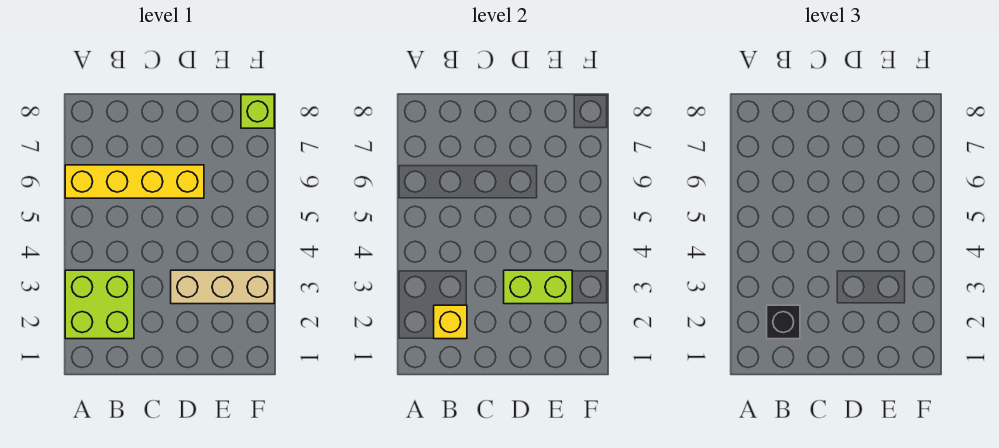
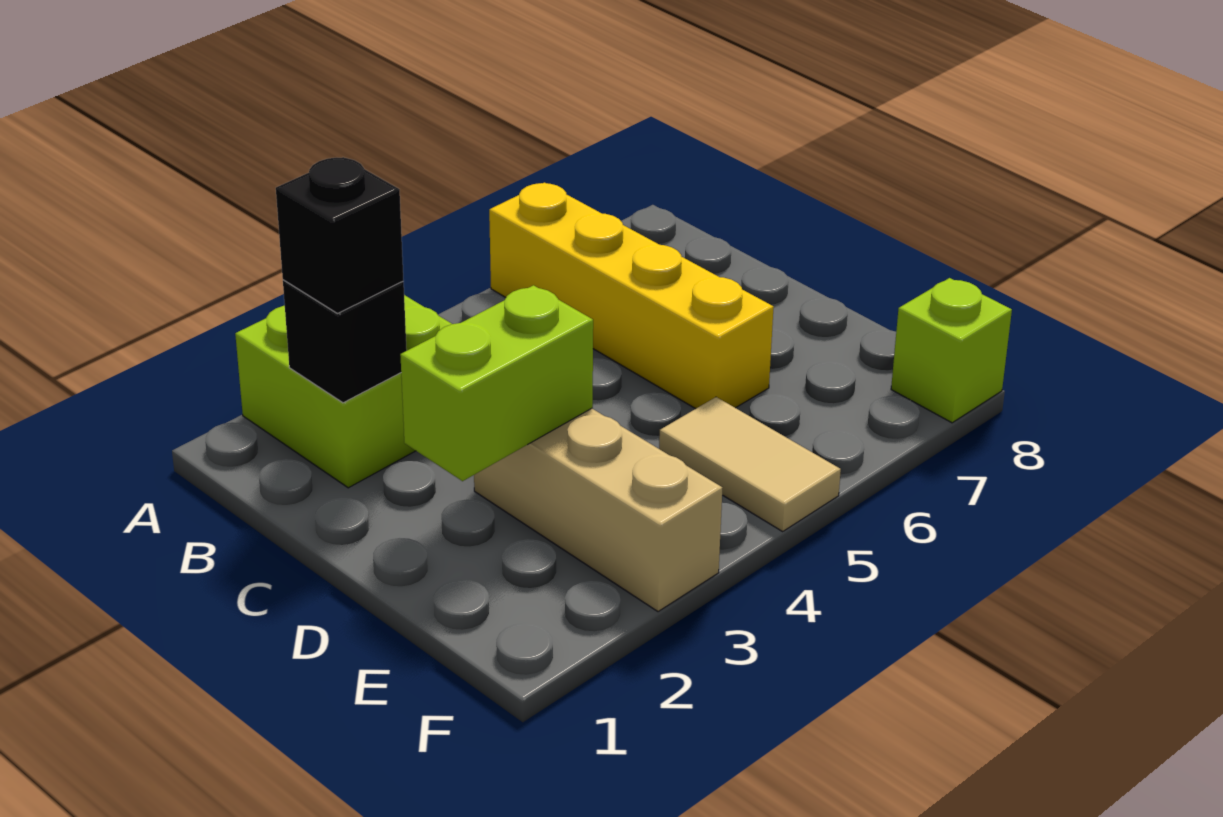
yellow brick B2 level 2 -> black brick B2 level 2
lime brick D3:E3 level 2 -> lime brick D2:D3 level 2
none -> tan tile E5:F5 level 1

